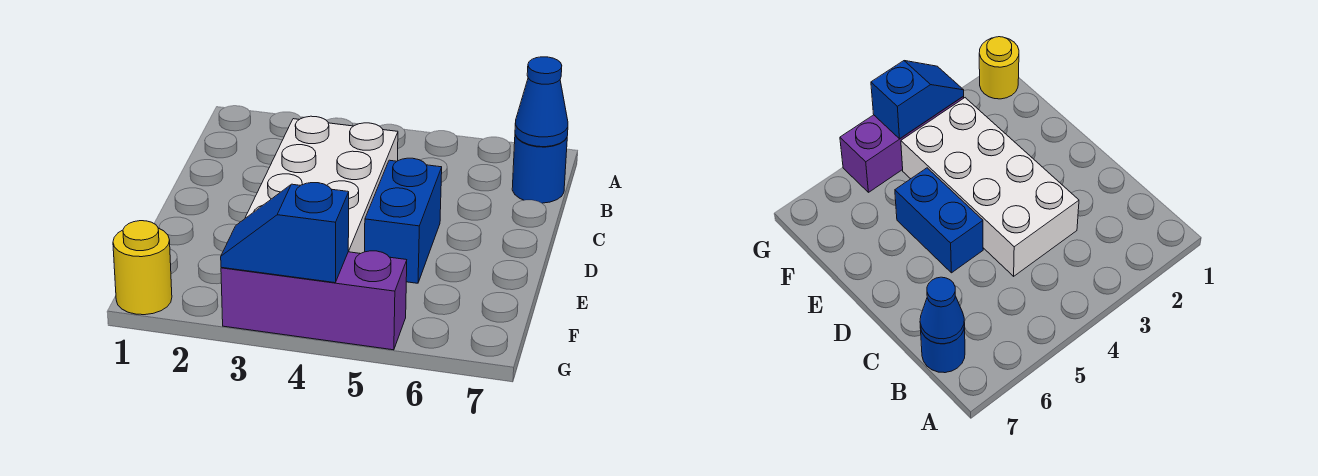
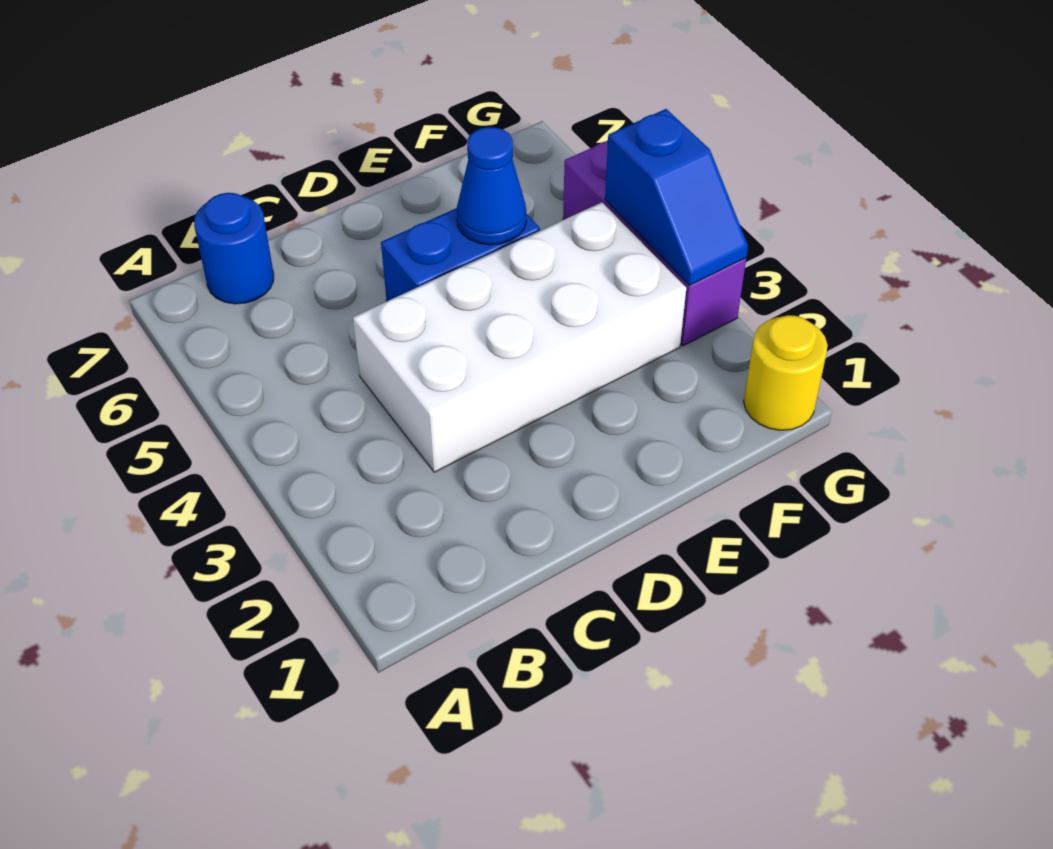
blue cone B7 level 2 -> blue cone E5 level 2

